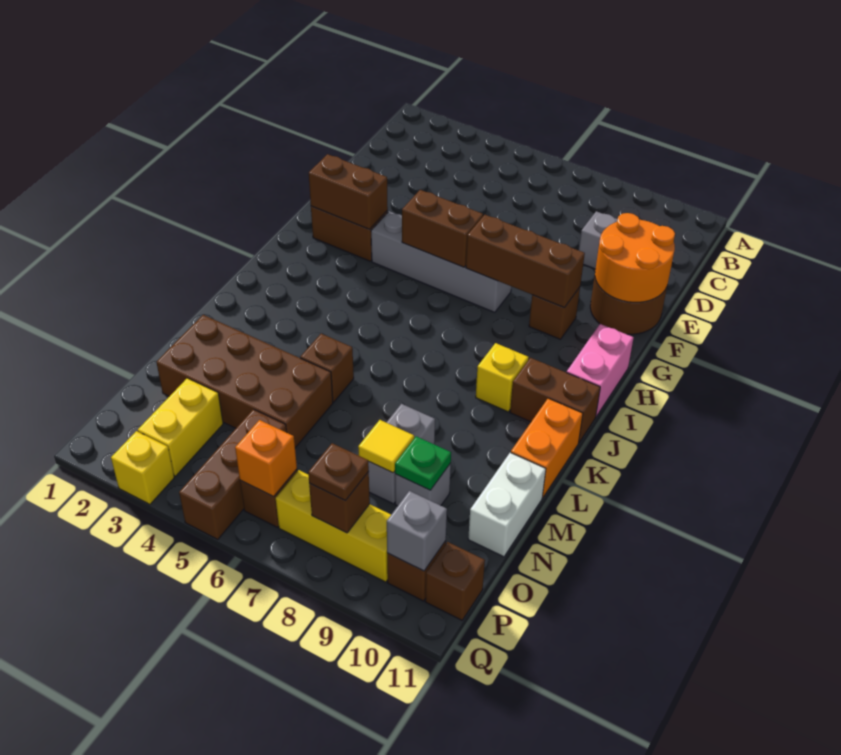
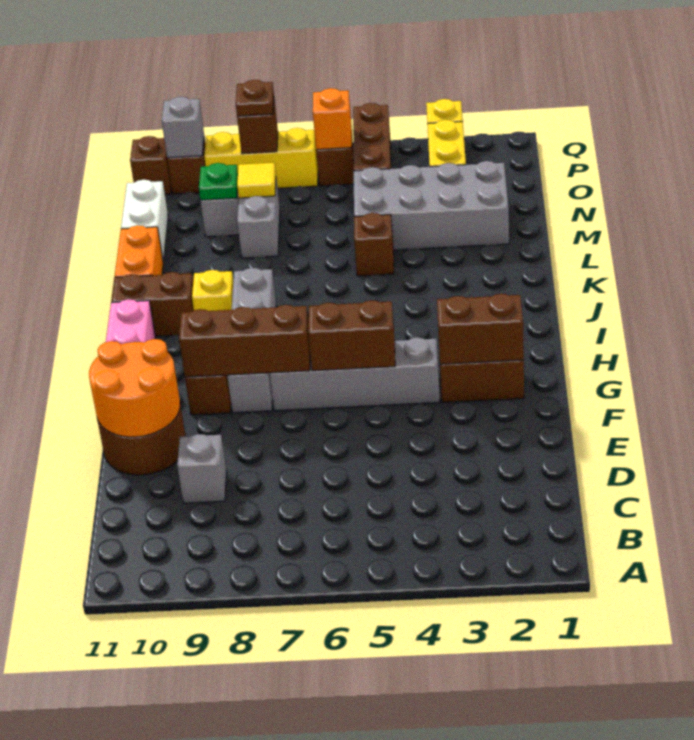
none -> grey brick G8:J8 level 1
brown brick M2:N5 level 1 -> grey brick M2:N5 level 1

